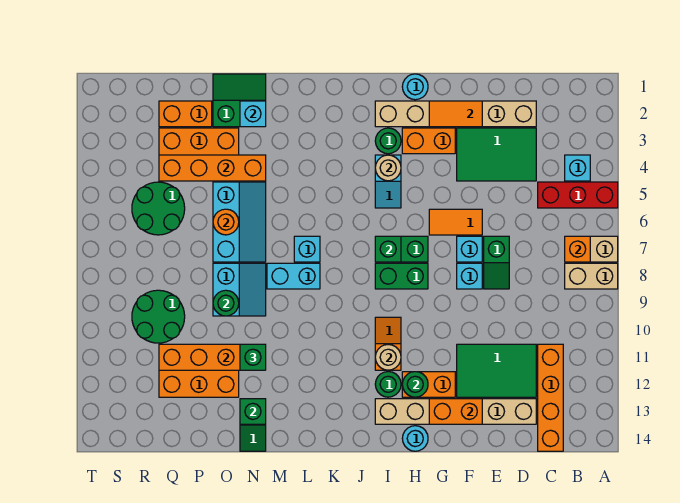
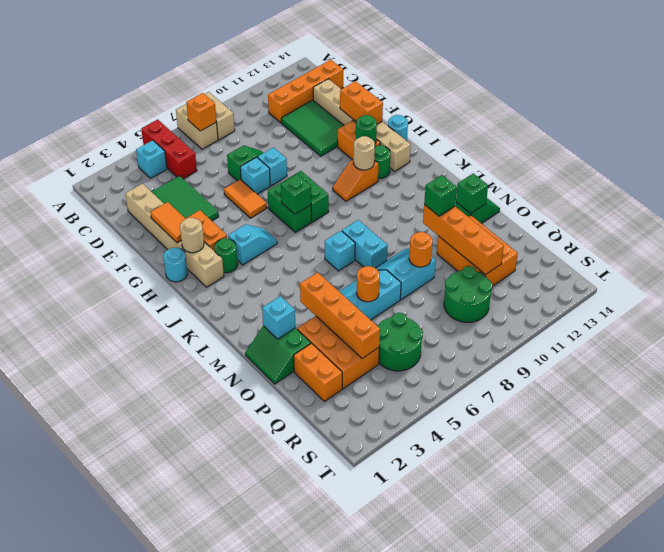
tan round brick I4 level 2 -> tan round brick H2 level 2
green round brick O9 level 2 -> orange round brick O9 level 2

